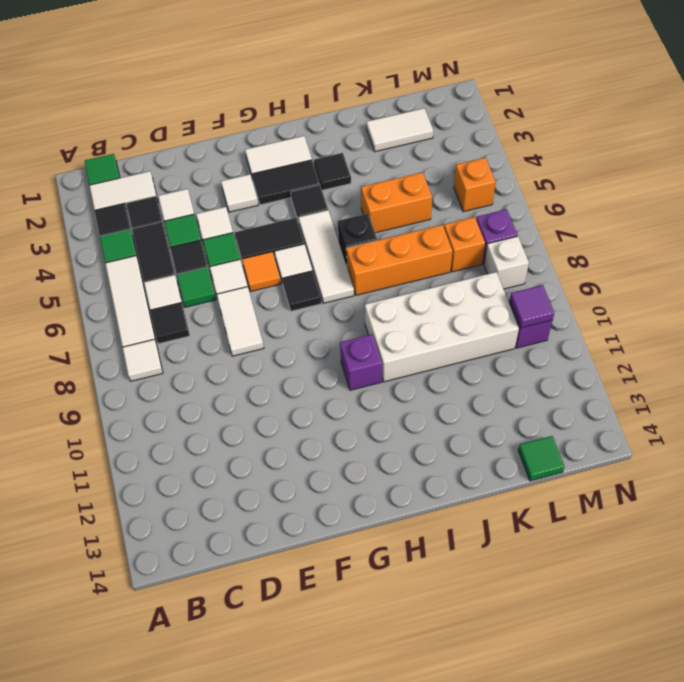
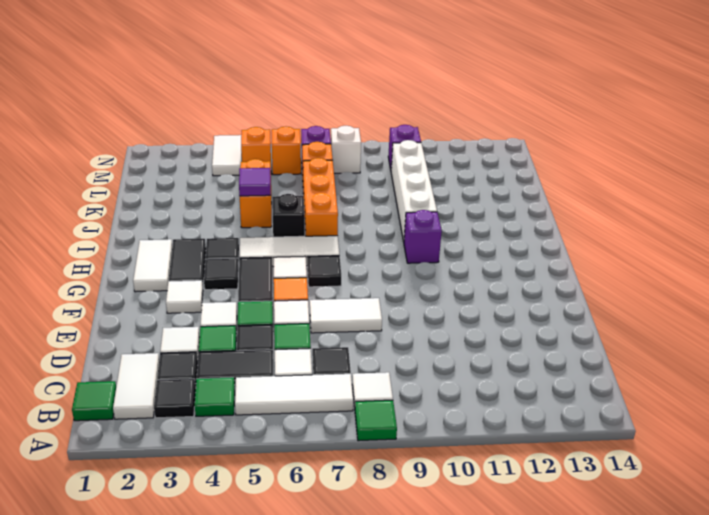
black tile I3 level 1 -> black tile G4 level 1
white brick I9:L10 level 1 -> white brick I10:L10 level 1
white tile K2:L2 level 1 -> white tile M4:N4 level 1
green tile L14 level 1 -> green tile A8 level 1
none -> orange brick M6 level 1
purple tile M10 level 2 -> purple tile J5 level 2

